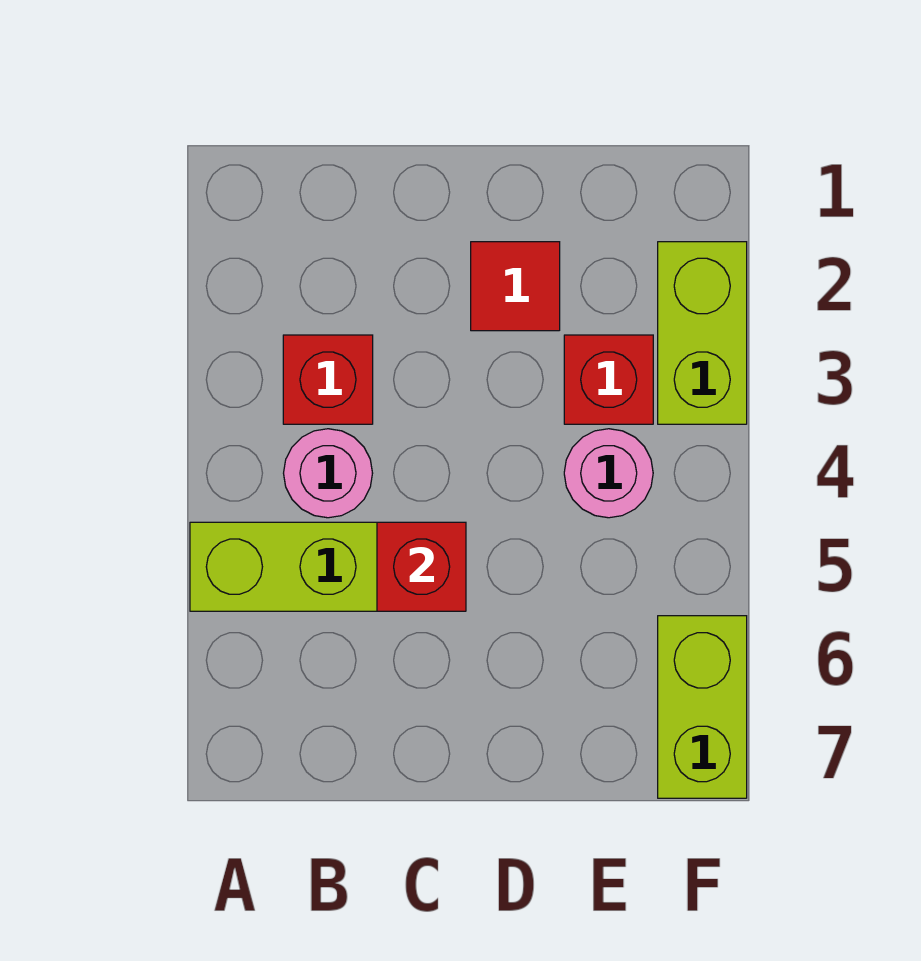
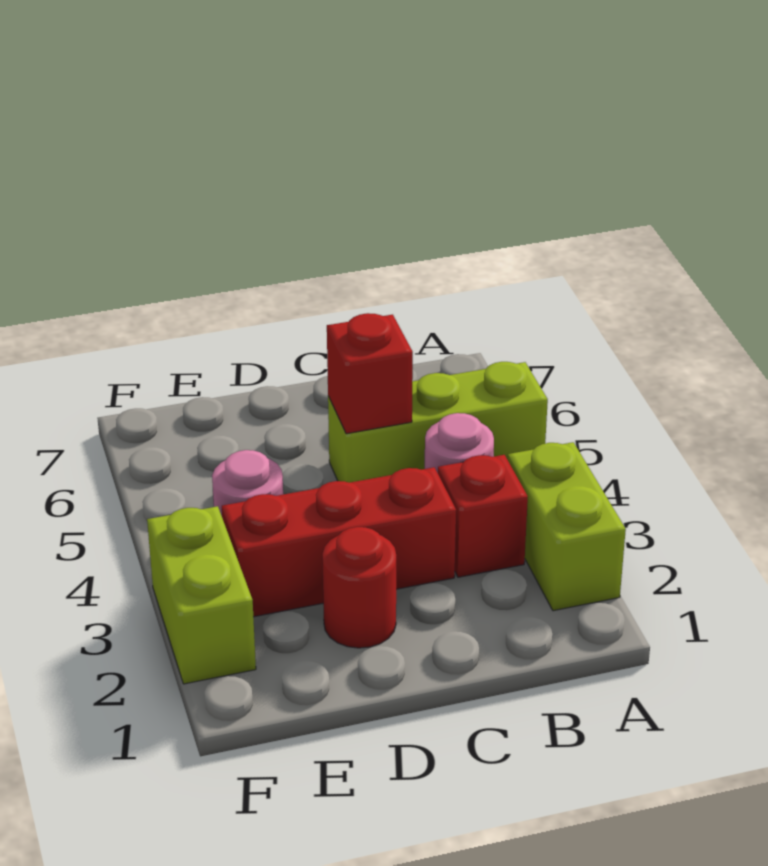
red tile D2 level 1 -> red round brick D2 level 1
red brick E3 level 1 -> red brick C3:E3 level 1
lime brick F6:F7 level 1 -> lime brick A2:A3 level 1

